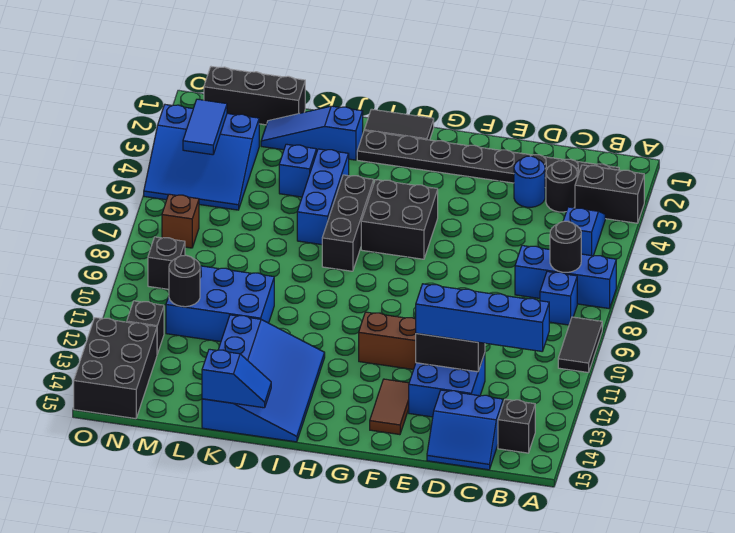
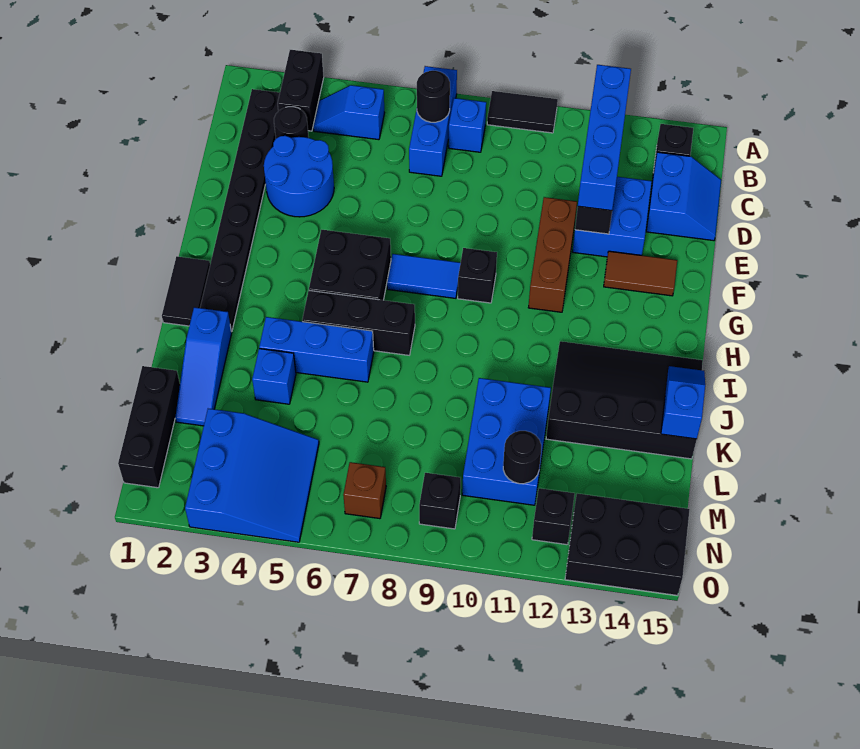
blue round brick D3 level 1 -> blue round brick D3:E4 level 1
none -> black brick G9 level 1
blue slope I12:K15 level 1 top K -> black slope I12:K15 level 1 top K
blue tile N3:N4 level 2 -> blue tile G7:G8 level 1

